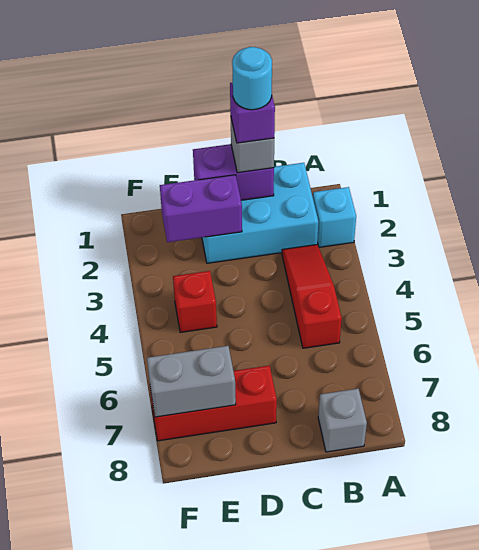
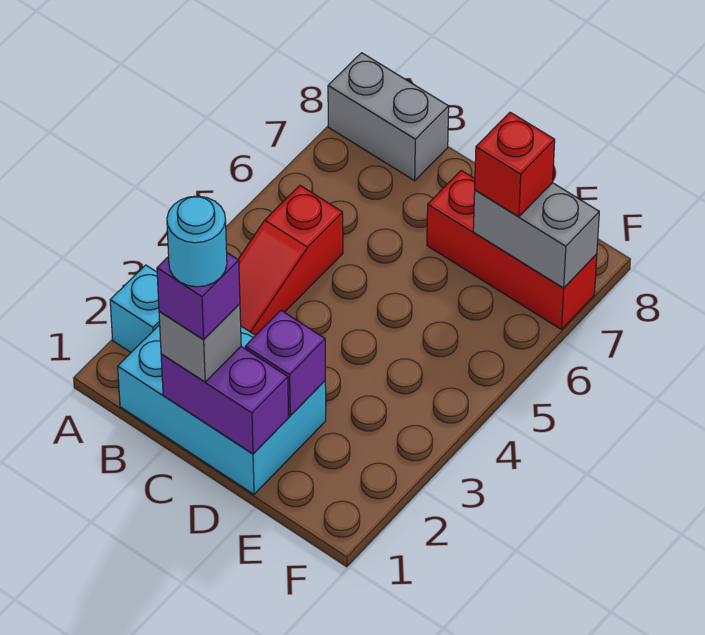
grey brick B8 level 1 -> grey brick A8:B8 level 1
purple brick D2:E2 level 2 -> purple brick D2 level 2
red brick E4 level 1 -> red brick E7 level 3

